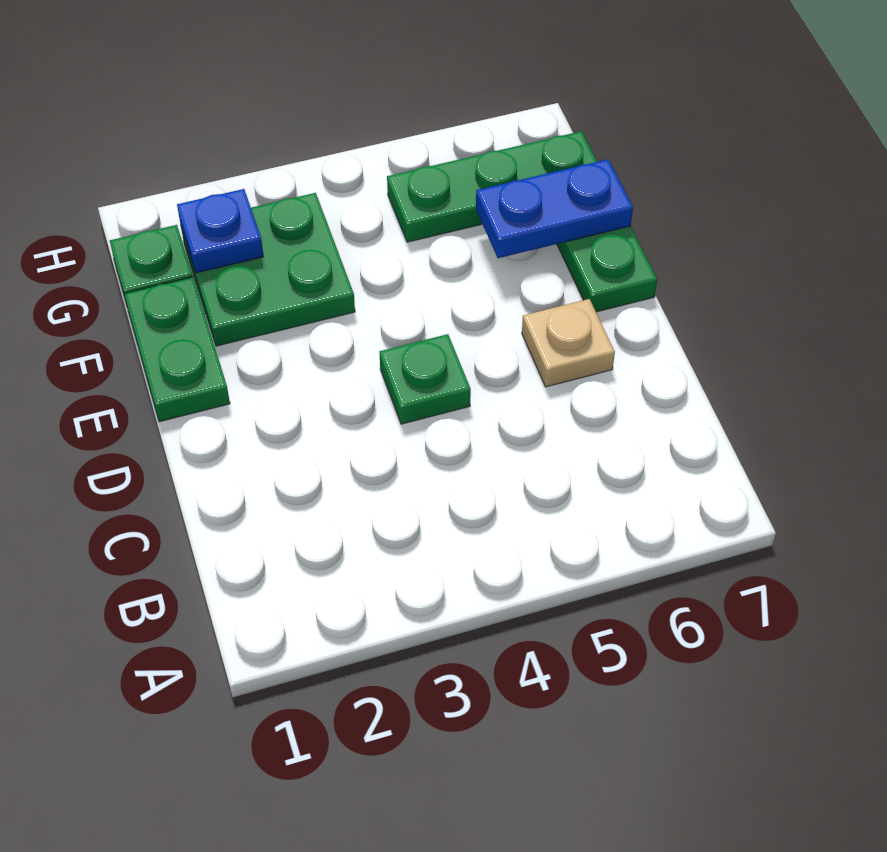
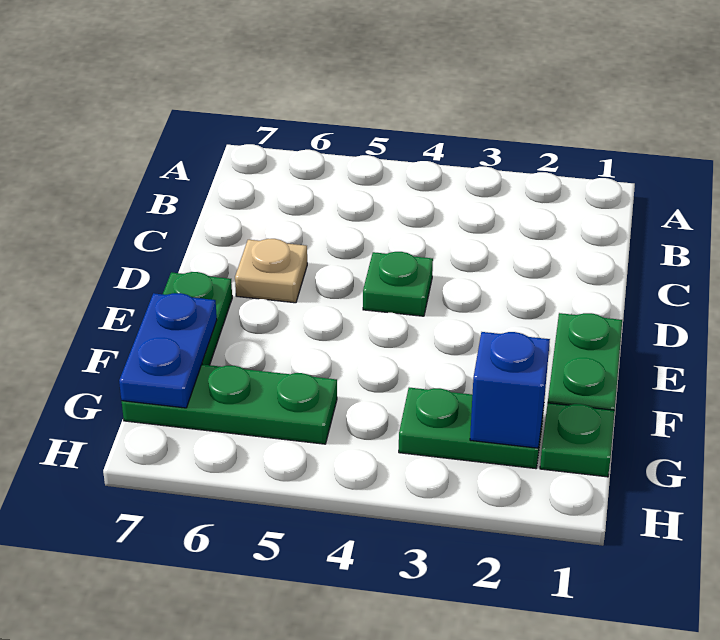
green plate F2:G3 level 1 -> green plate G2:G3 level 1
blue plate F6:F7 level 2 -> blue plate F7:G7 level 2
blue plate G2 level 2 -> blue brick G2 level 2

